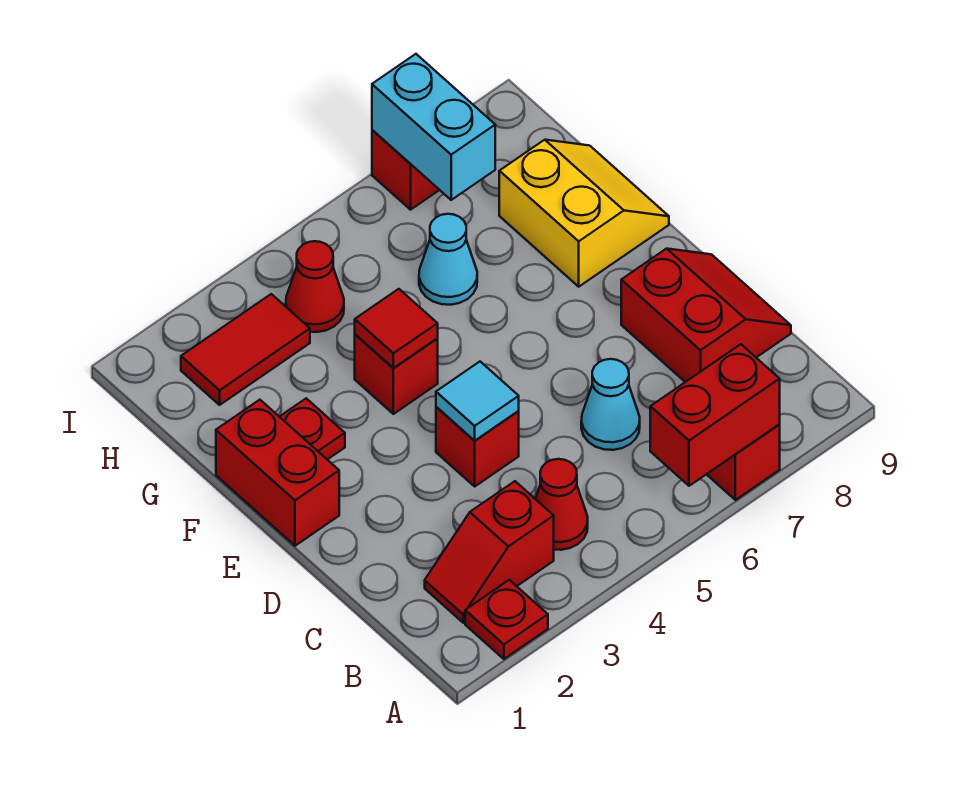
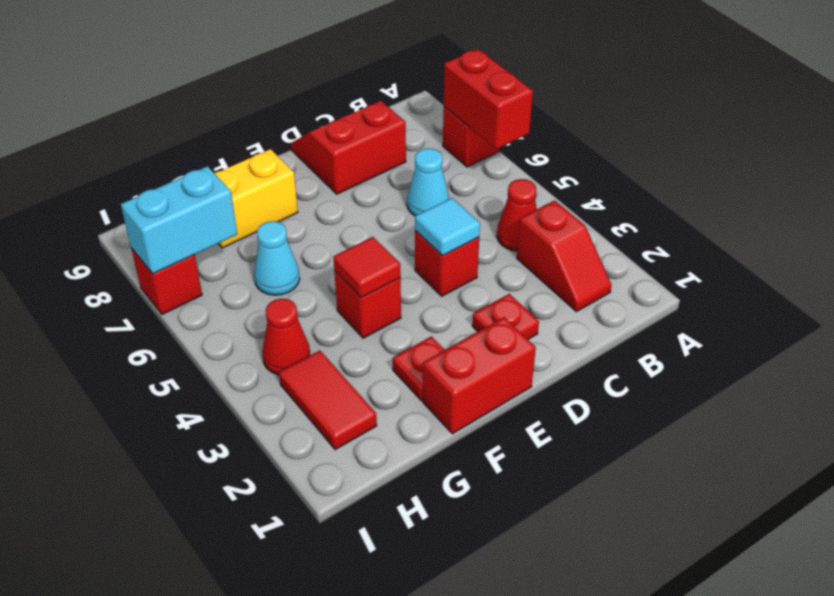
red plate A2 level 1 -> red plate D2 level 1

